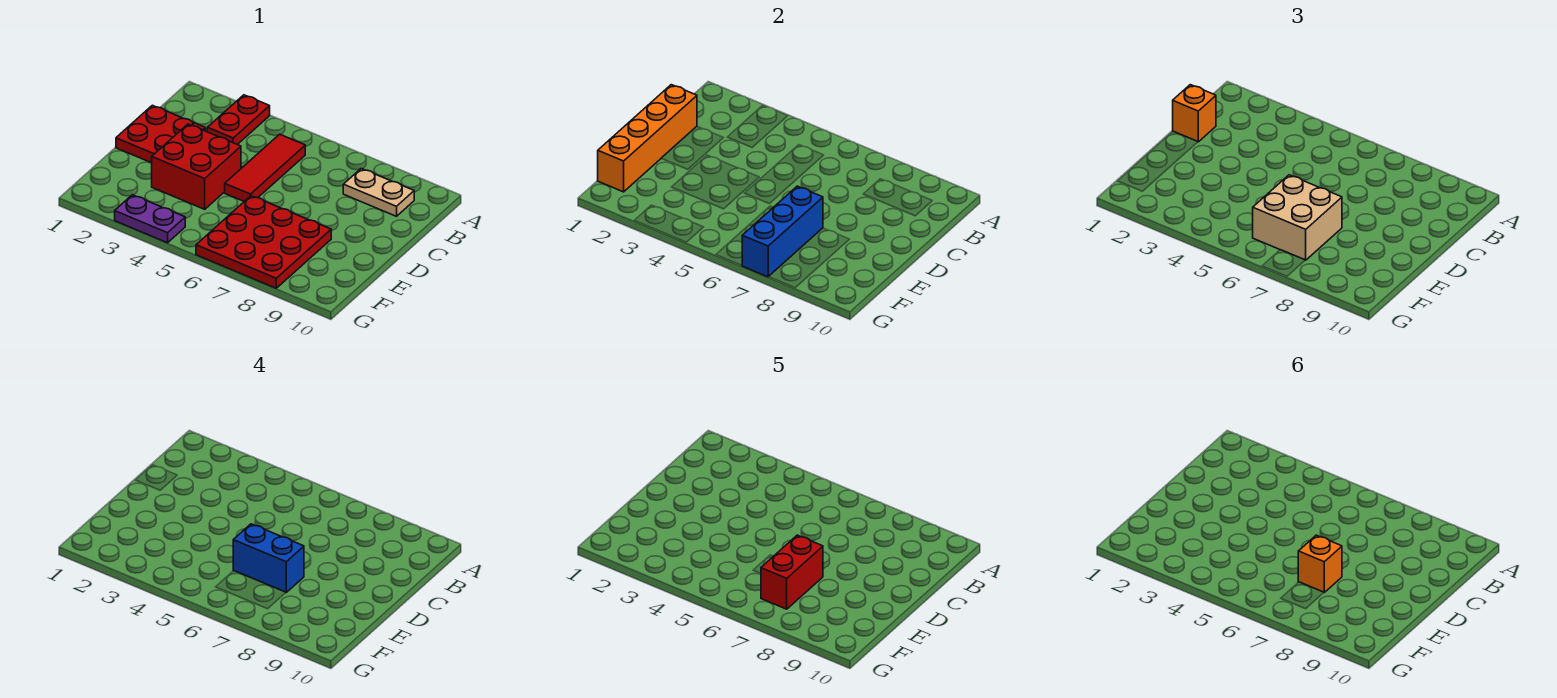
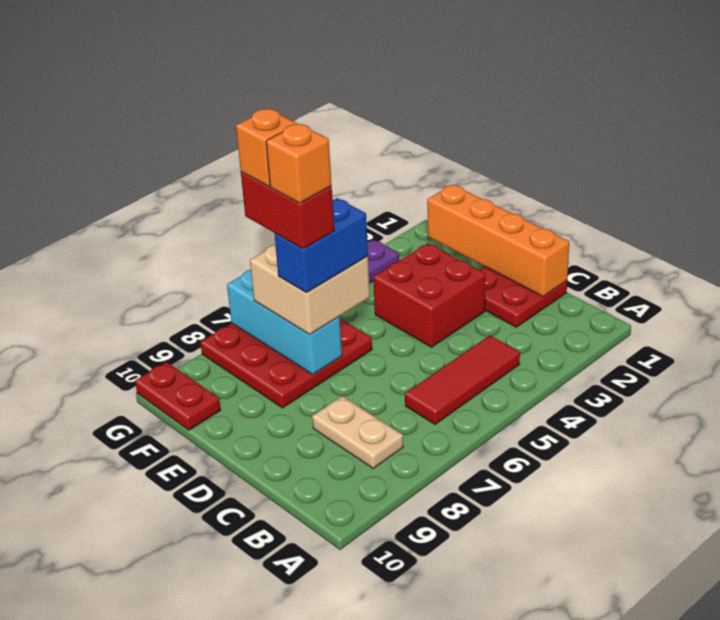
red plate A3:B3 level 1 -> red plate F10:G10 level 1
red tile B5:D5 level 1 -> red tile B4:B6 level 1
tan plate B8:B9 level 1 -> tan plate B8:C8 level 1
orange brick C1 level 3 -> orange brick F7 level 6
blue brick E7:G7 level 2 -> cyan brick E7:G7 level 2

